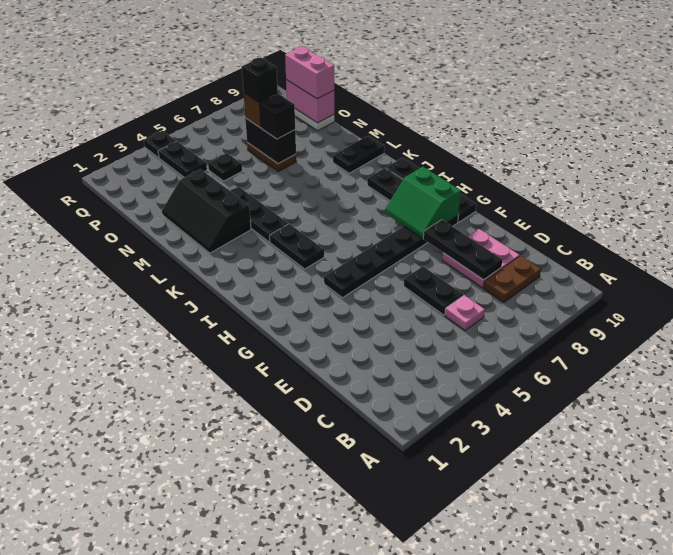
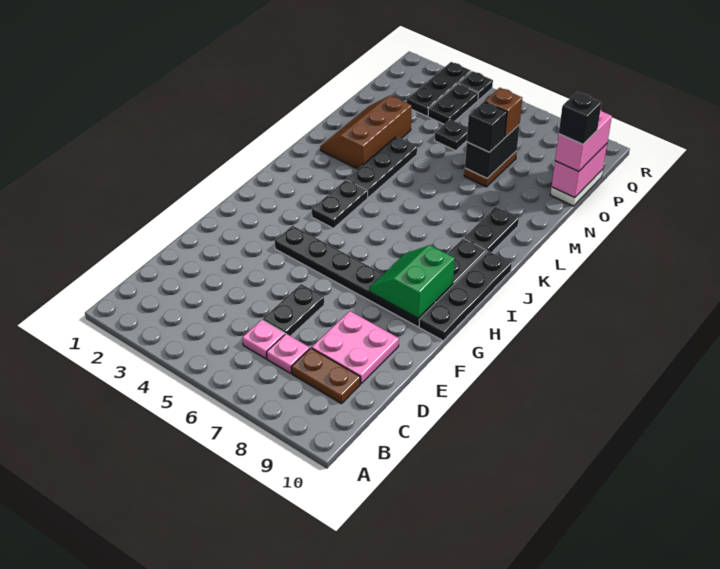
none -> pink plate C7 level 1
black plate D8:F8 level 2 -> black plate P3:R3 level 1
black slope L2:N3 level 1 top 3 -> brown slope L2:N3 level 1 top 3
black plate L9:L10 level 1 -> black plate K9:L9 level 1
black brick O7 level 4 -> black brick O10 level 4

